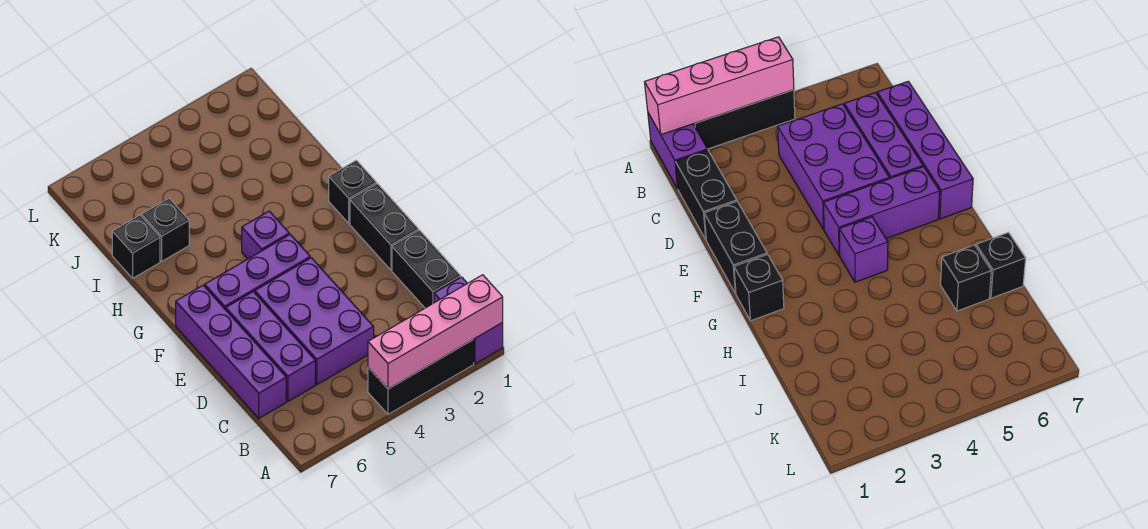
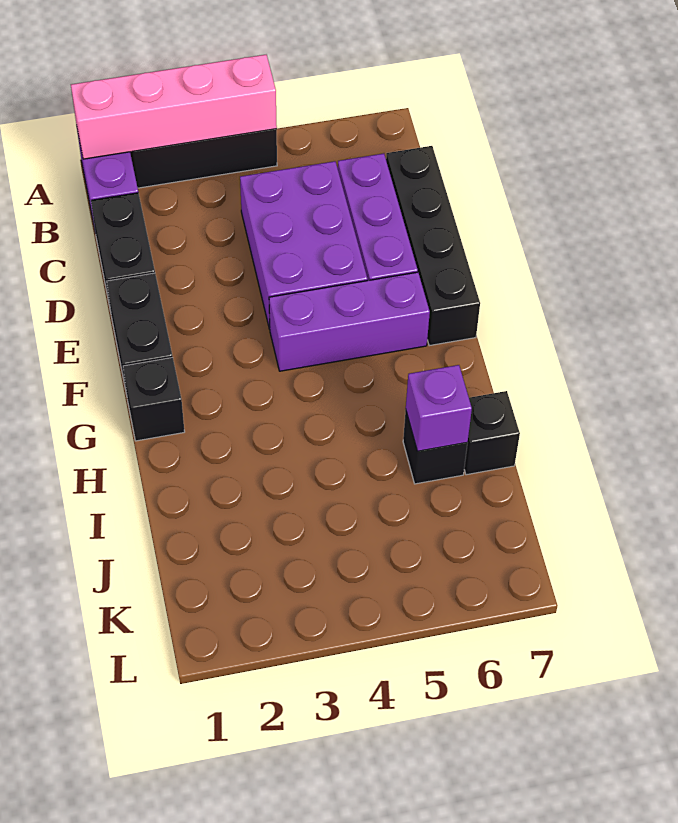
purple brick C7:F7 level 1 -> black brick C7:F7 level 1
purple brick G4 level 1 -> purple brick I6 level 2

